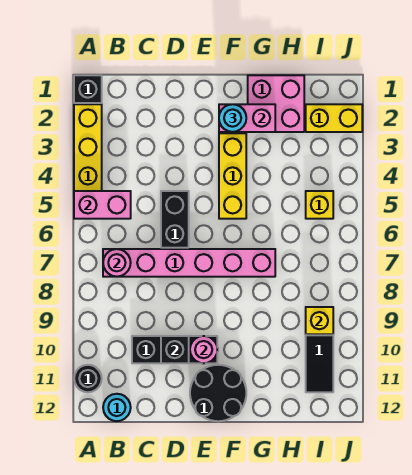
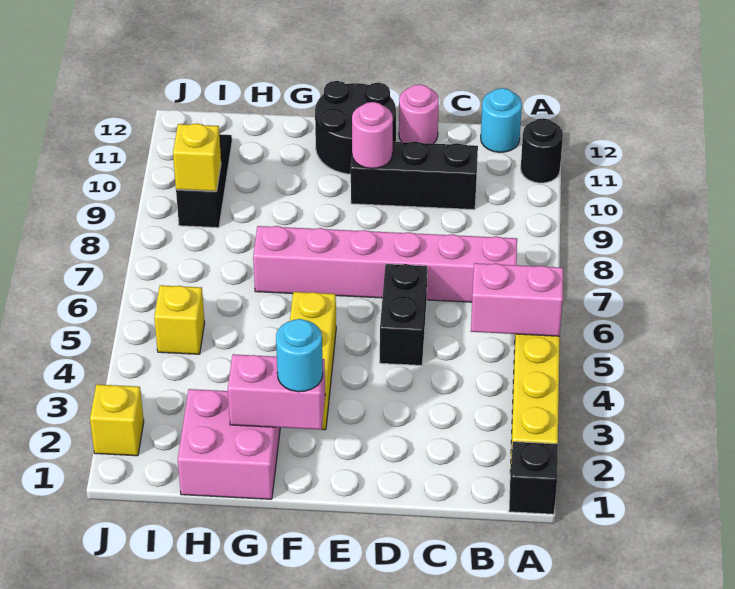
pink round brick B7 level 2 -> pink round brick D12 level 1
black brick D10 level 2 -> none
yellow brick I2:J2 level 1 -> yellow brick J2 level 1

